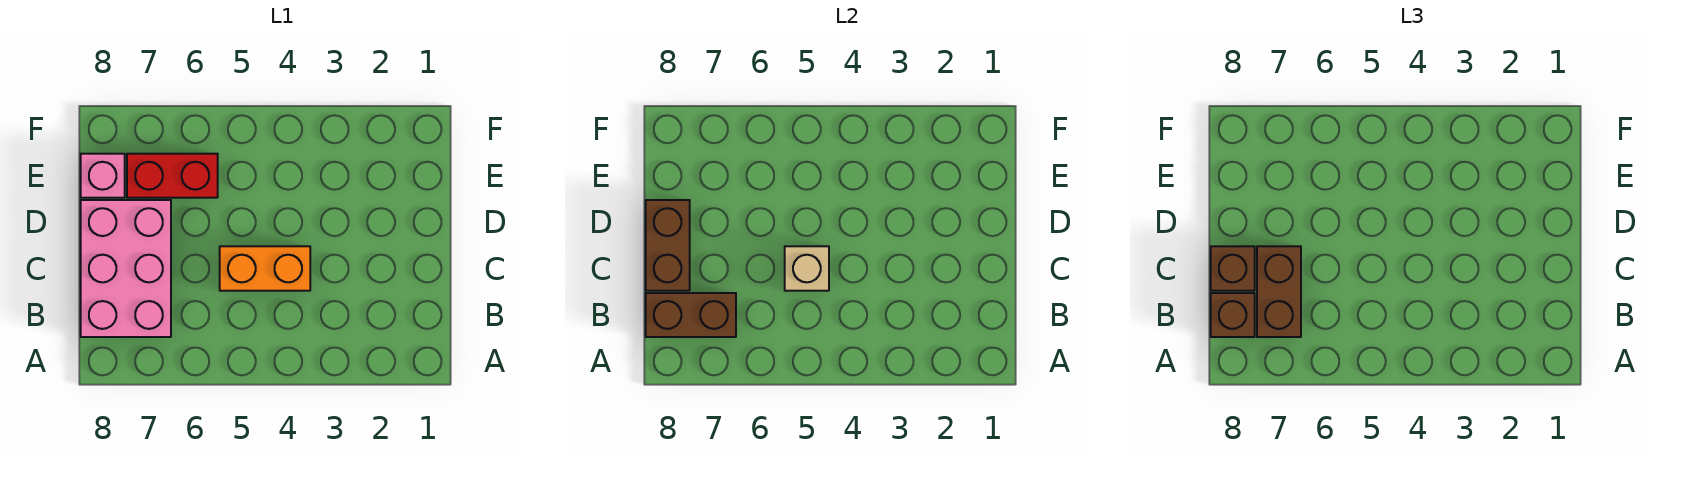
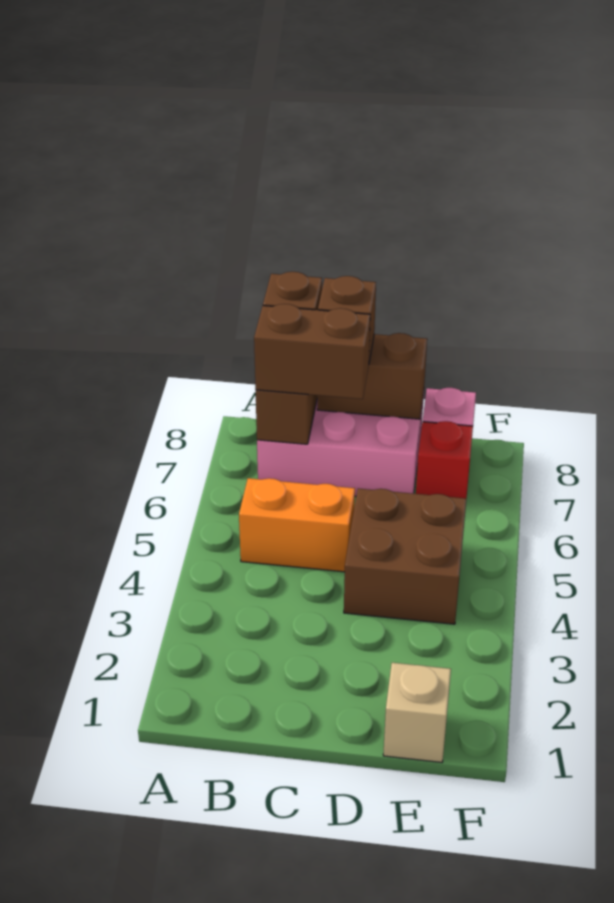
orange brick C4:C5 level 1 -> orange brick B5:C5 level 1
tan brick C5 level 2 -> tan brick E1 level 1
none -> brown brick D4:E5 level 1
red brick E6:E7 level 1 -> red brick E7 level 1

